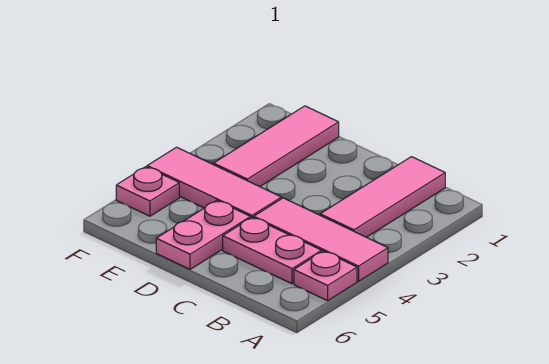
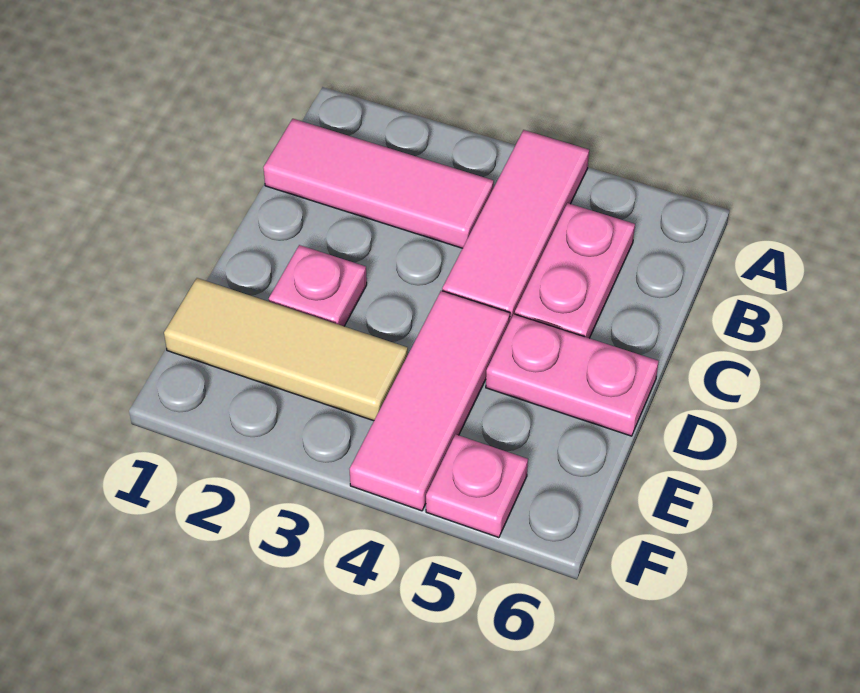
pink plate A5 level 1 -> pink plate D2 level 1
pink tile E1:E3 level 1 -> tan tile E1:E3 level 1

